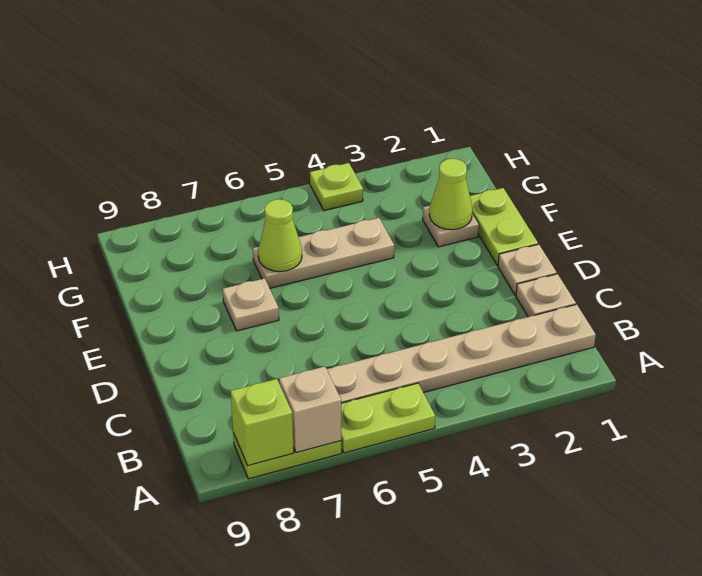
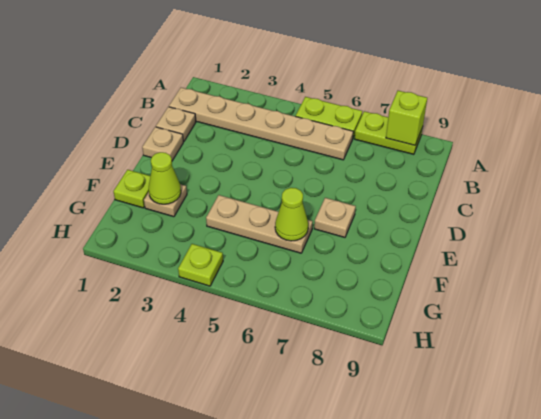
tan brick A7 level 2 -> none
lime plate E1:F1 level 1 -> lime plate F1 level 1

